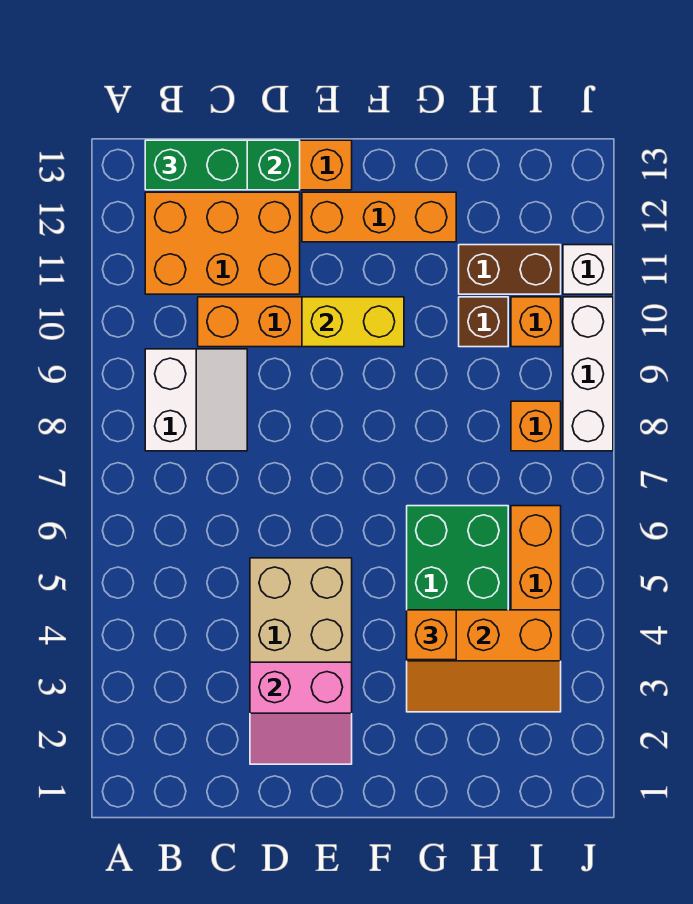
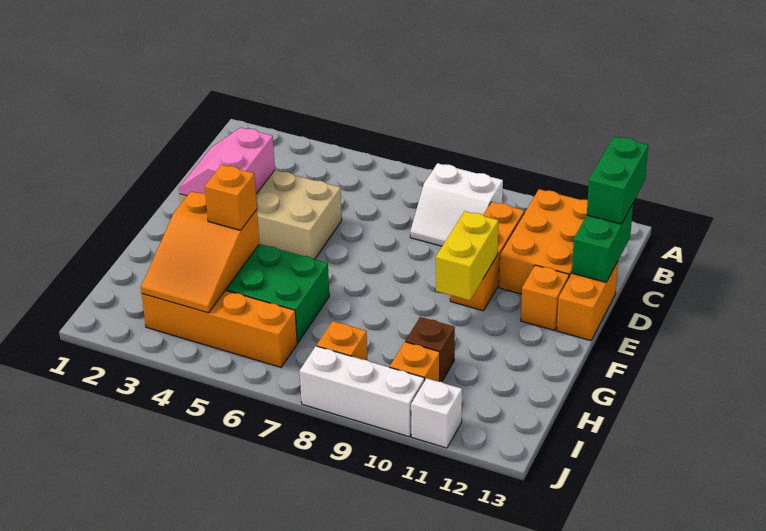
orange brick E12:G12 level 1 -> orange brick E12 level 1
orange slope G3:I4 level 2 top 4 -> orange slope G3:I4 level 2 top G
brown brick H11:I11 level 1 -> none

